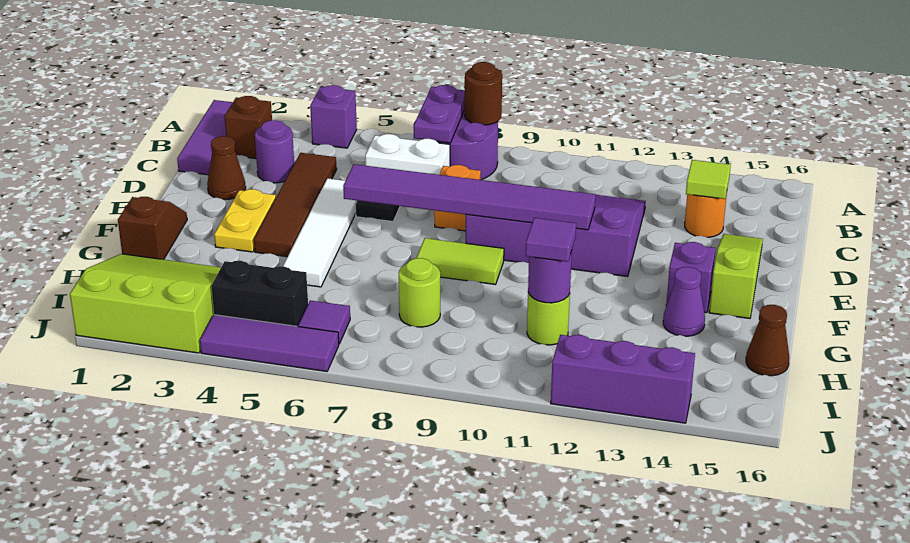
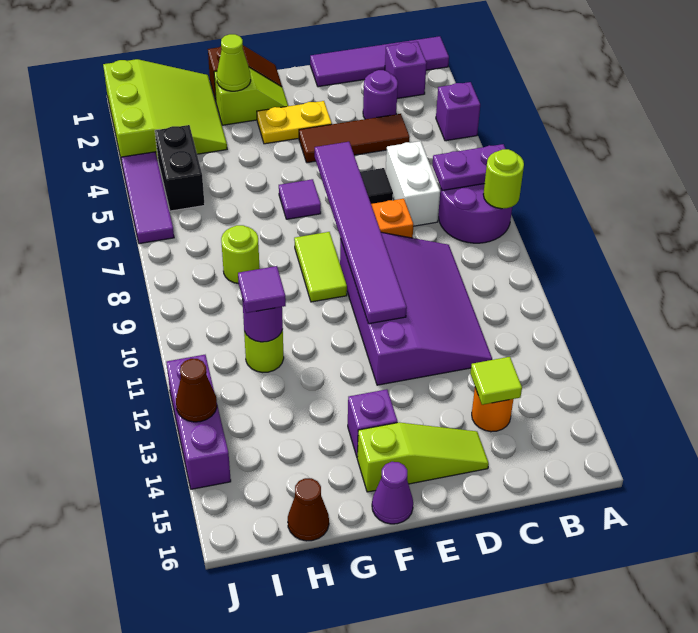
purple tile A1:C1 level 1 -> purple tile A1:D1 level 1
brown round brick A8 level 2 -> lime round brick A8 level 2
brown brick B2 level 1 -> purple brick B2 level 1
brown tile C4:F4 level 1 -> brown tile C4:E4 level 1
brown cone D2 level 1 -> brown cone J13 level 2
white tile D5:G5 level 1 -> none
none -> lime slope F2:G2 level 1 top G
none -> lime cone G2 level 2
purple cone G14 level 1 -> purple cone F16 level 1
purple tile I6 level 1 -> purple tile F6 level 1

